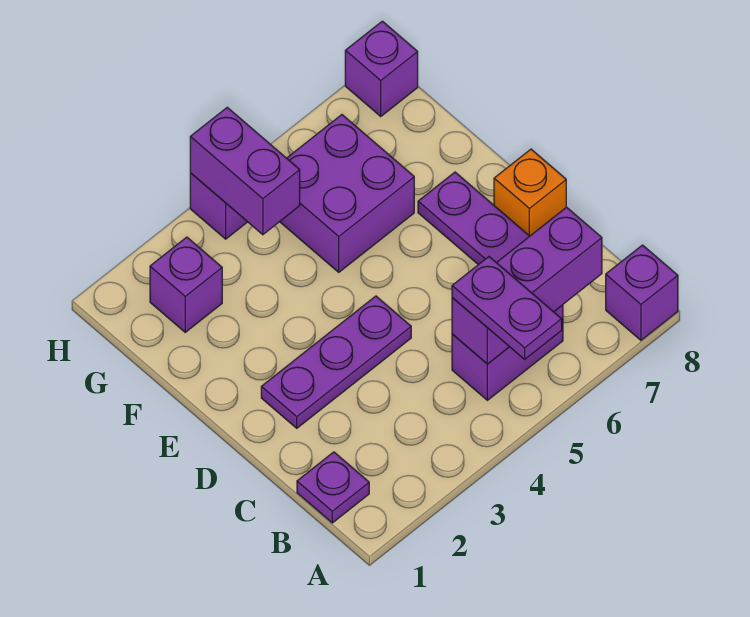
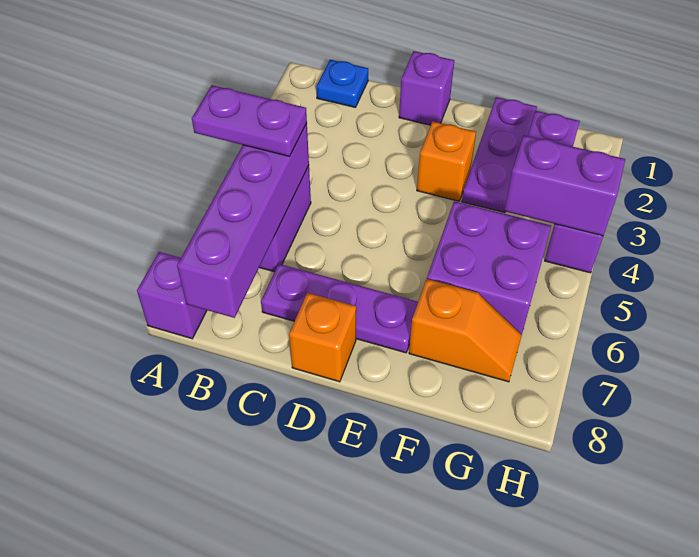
purple plate B1 level 1 -> blue plate B1 level 1
purple brick B5:B7 level 2 -> purple brick B5:B8 level 2
purple plate D2:D4 level 1 -> purple plate F1:F3 level 1
none -> orange brick E3 level 1
none -> orange slope F7:G7 level 1 top F
purple brick H8 level 1 -> purple brick D1 level 1

